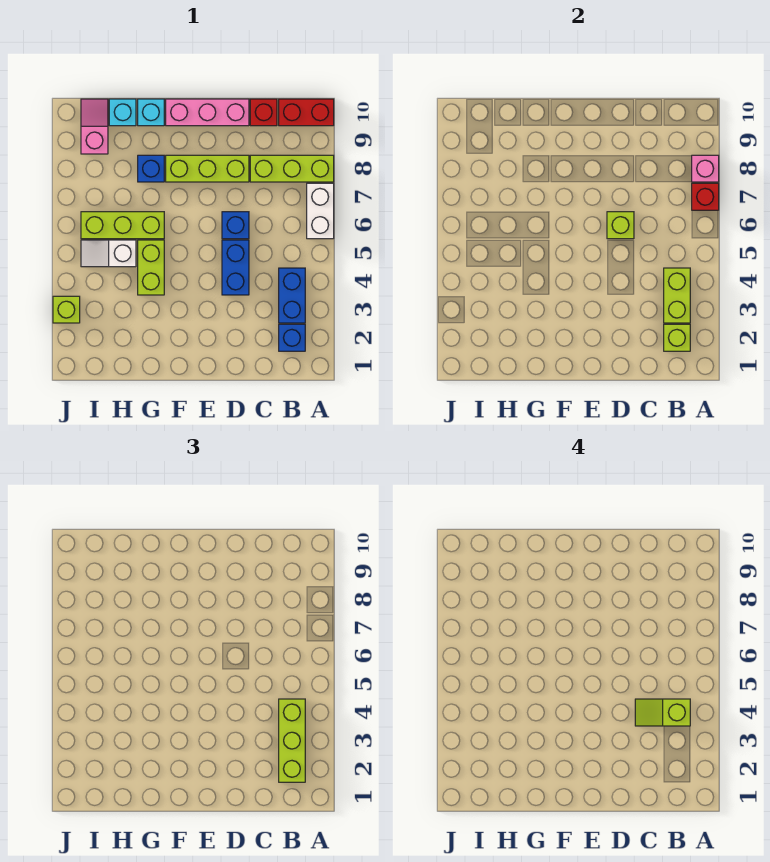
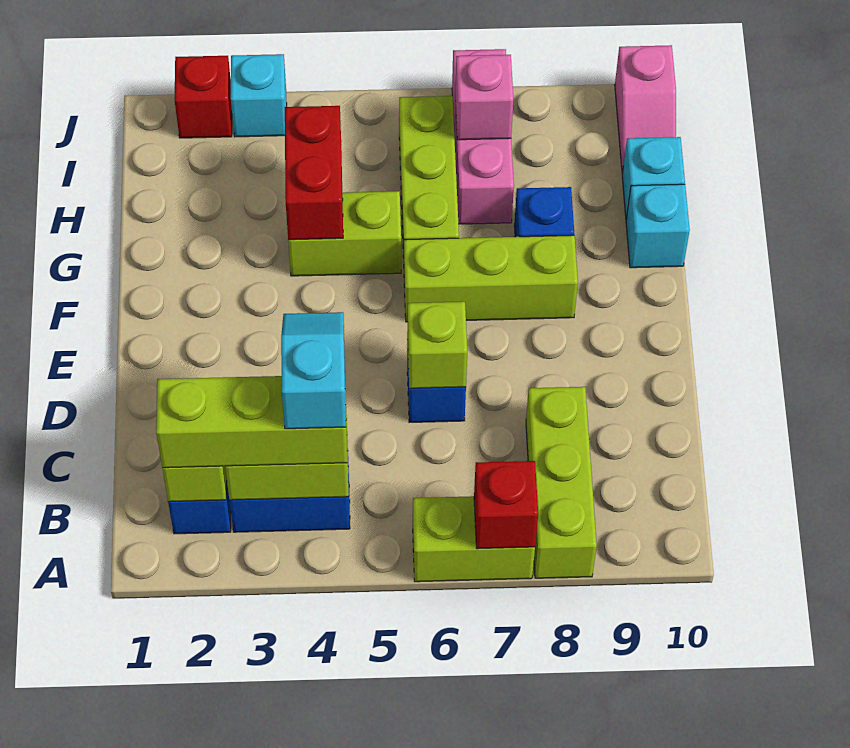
white brick A6:A7 level 1 -> lime brick A6:A7 level 1
pink brick A8 level 2 -> pink brick I7 level 2
red brick A10:B10 level 1 -> red brick G4:H4 level 2
lime slope B4:C4 level 4 top B -> cyan slope B4:C4 level 4 top B
red brick C10 level 1 -> red brick J2 level 1
blue brick D4:D5 level 1 -> none
lime brick D8:F8 level 1 -> lime brick F6:F8 level 1
pink brick D10:F10 level 1 -> pink brick H7:J7 level 1
white slope H5:I5 level 1 top H -> none
pink slope I9:I10 level 1 top 9 -> pink slope I10:J10 level 1 top J
lime brick J3 level 1 -> cyan brick J3 level 1

